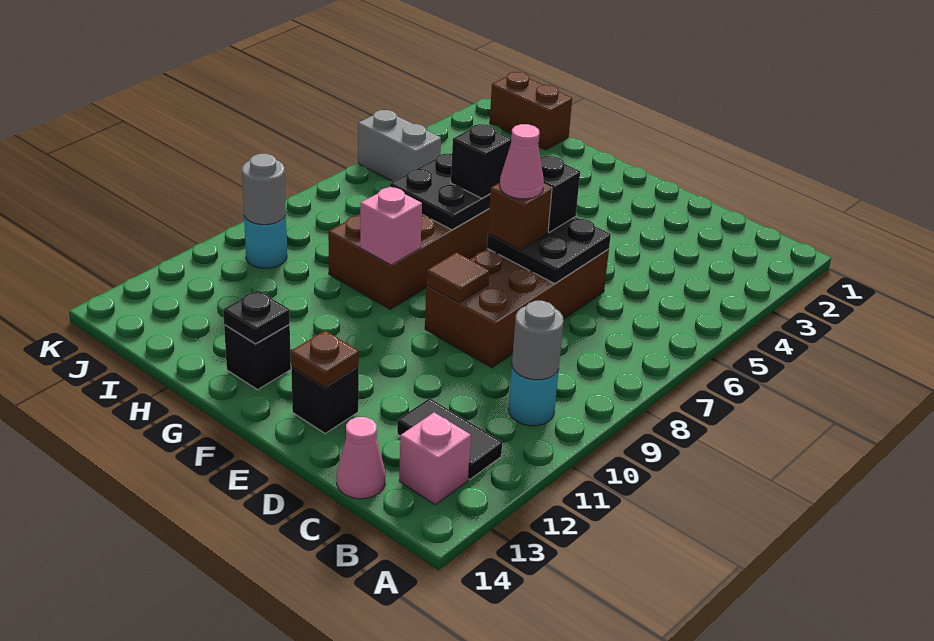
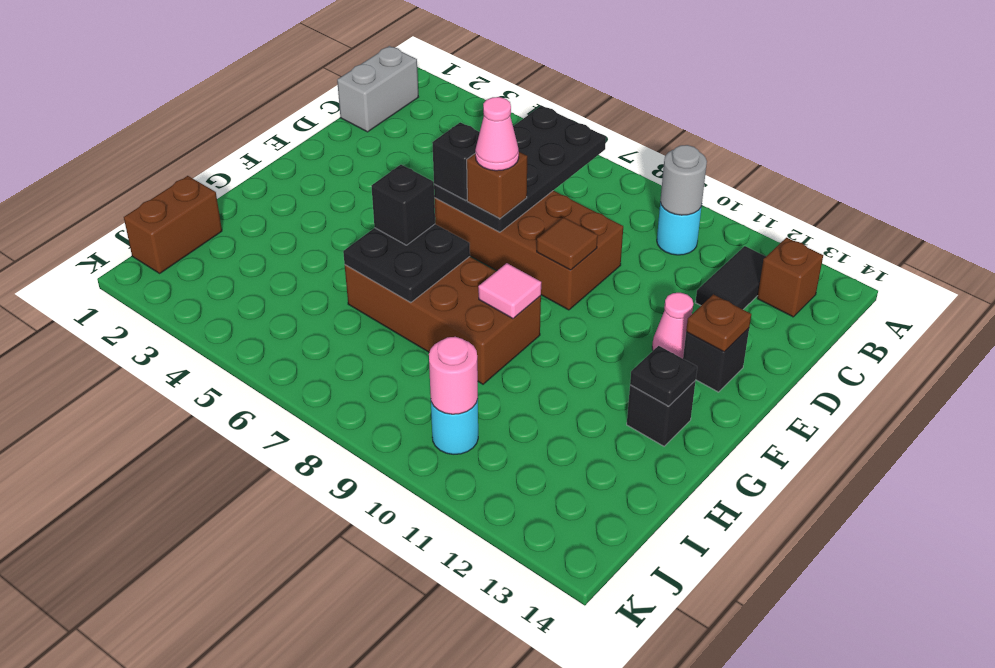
pink brick B13 level 1 -> brown brick B13 level 1
pink cone C14 level 1 -> pink cone E12 level 1
black plate D6:E7 level 2 -> black plate B6:E7 level 2
pink brick G9 level 2 -> pink tile G9 level 2
grey brick J5:K5 level 1 -> grey brick B1:C1 level 1
grey round brick J10 level 2 -> pink round brick J10 level 2

